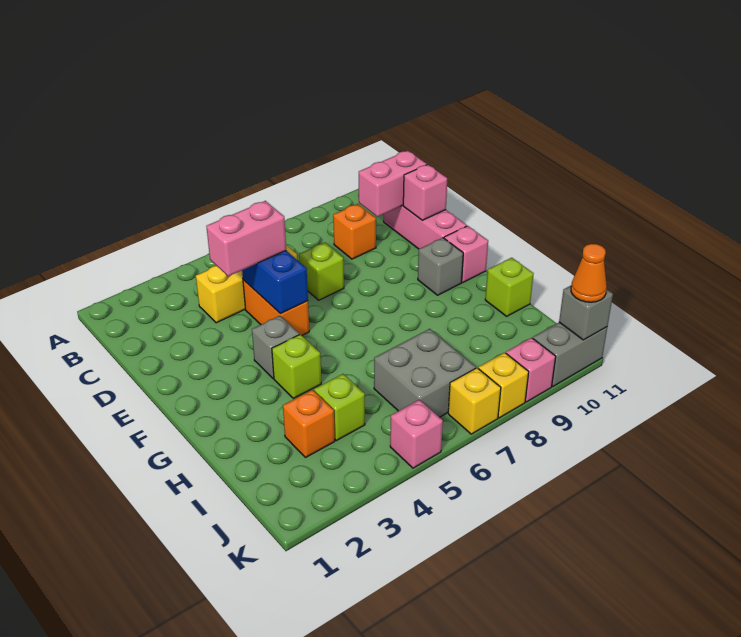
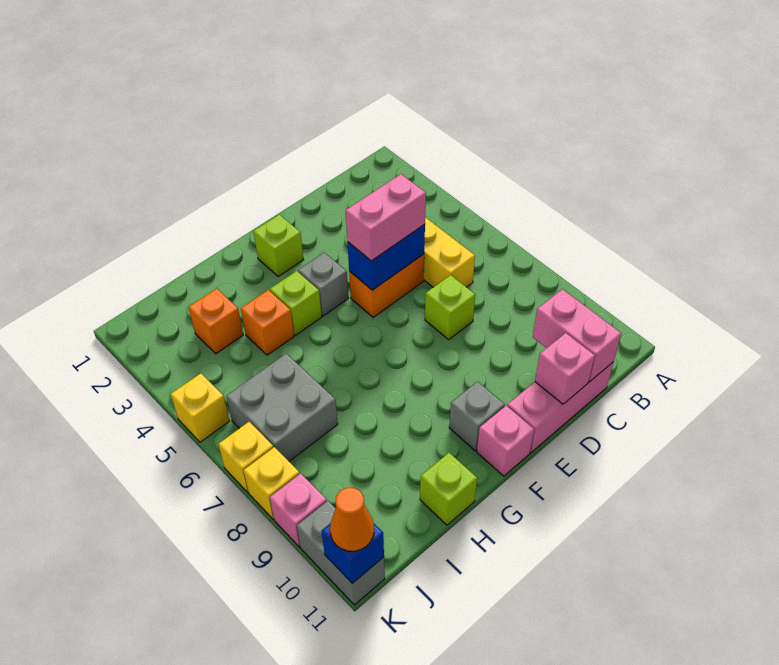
orange brick C9 level 1 -> orange brick H4 level 1
pink brick D4:D5 level 3 -> pink brick D5:E5 level 3
lime brick I4 level 1 -> lime brick F2 level 1
pink brick K5 level 1 -> yellow brick K5 level 1
grey brick K11 level 2 -> blue brick K11 level 2

